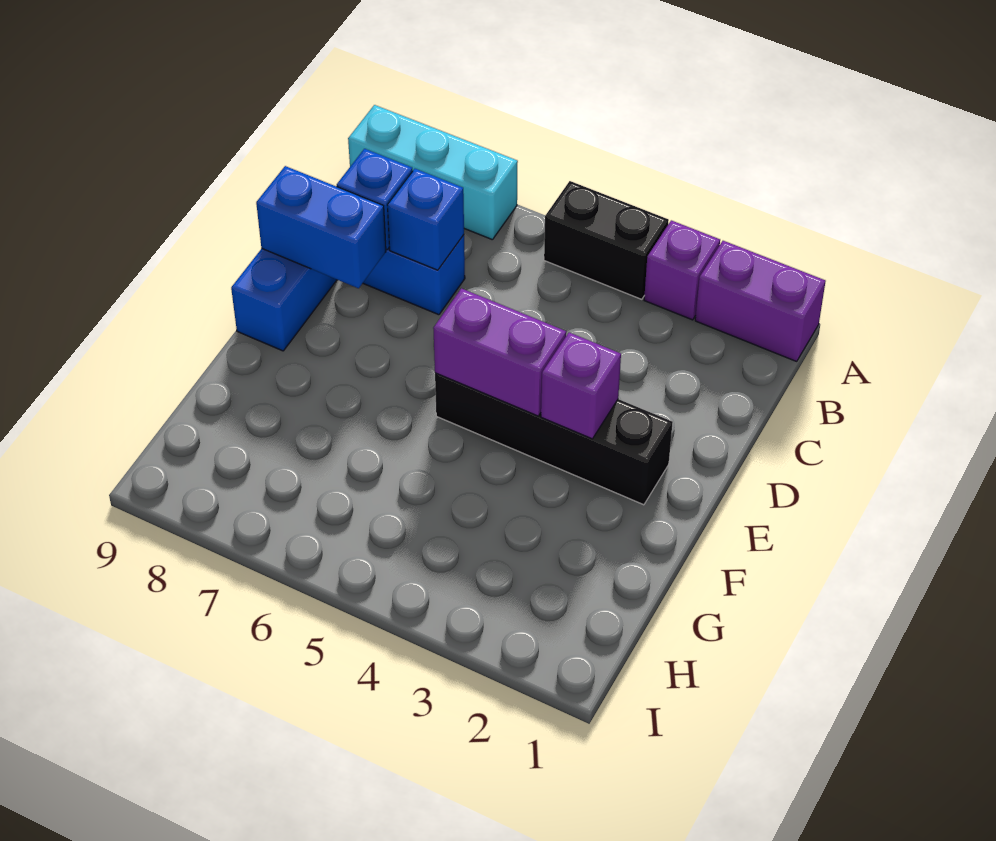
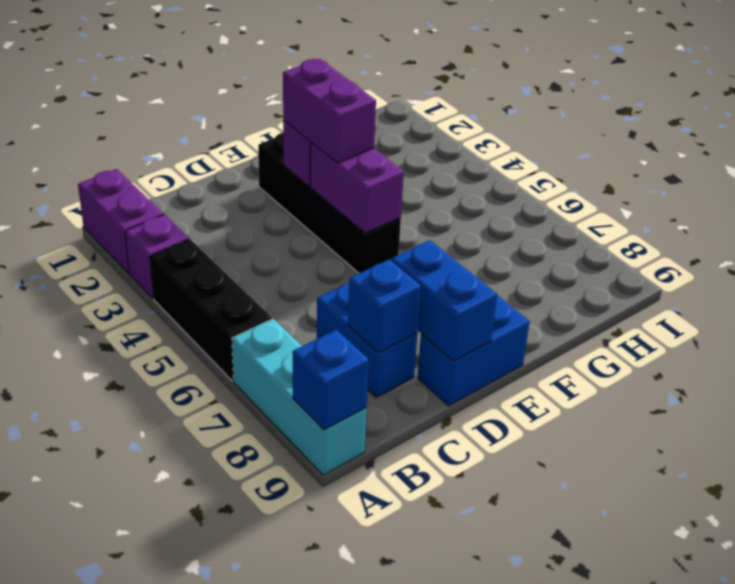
black brick A4:A5 level 1 -> black brick A4:A6 level 1
blue brick C7 level 2 -> blue brick A9 level 2
none -> purple brick E3:E4 level 3

